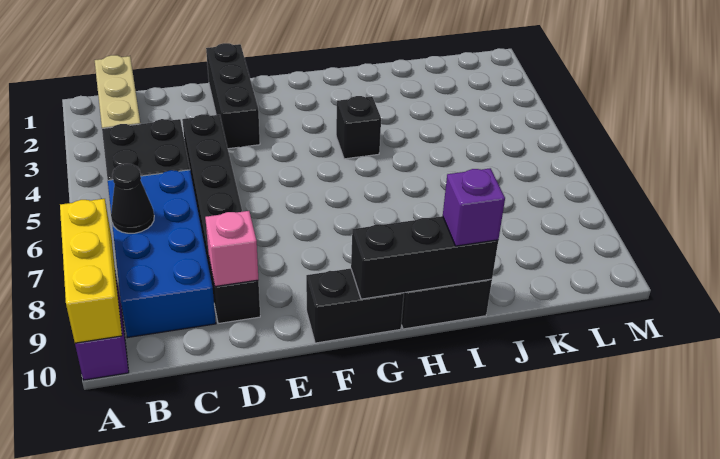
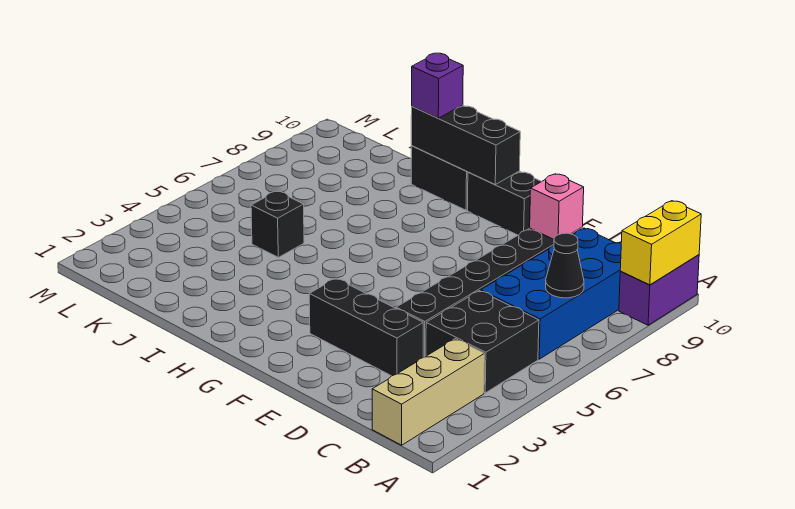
yellow brick A8:A10 level 2 -> yellow brick A9:A10 level 2
black brick E1:E3 level 1 -> black brick D3:F3 level 1
black brick H4 level 1 -> black brick J5 level 1

